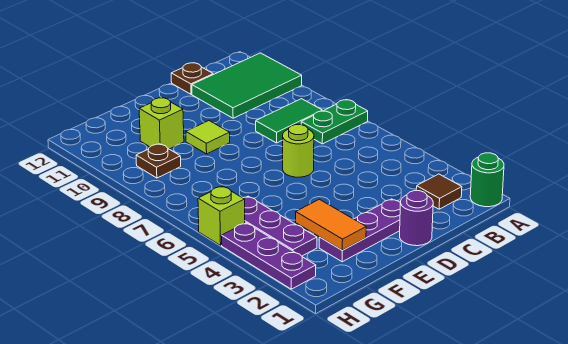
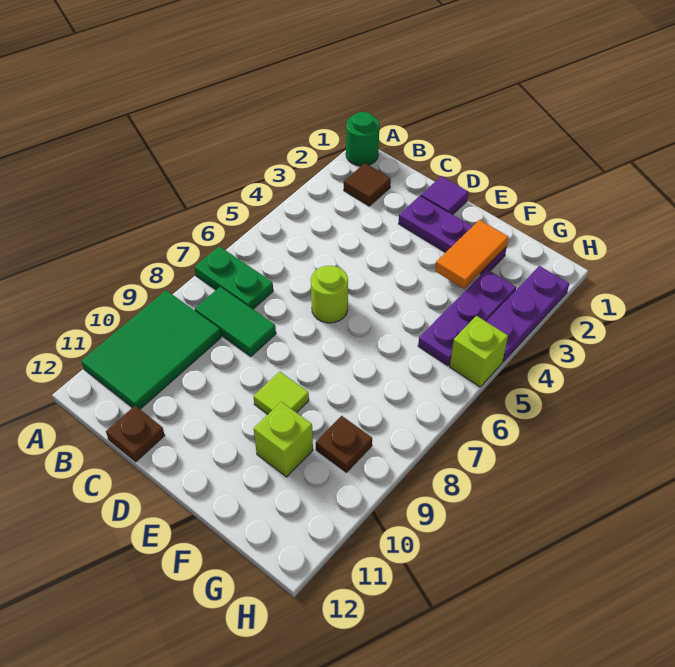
green tile A10:C11 level 1 -> green tile A9:B11 level 1
purple round brick D1 level 1 -> purple tile D1 level 1

